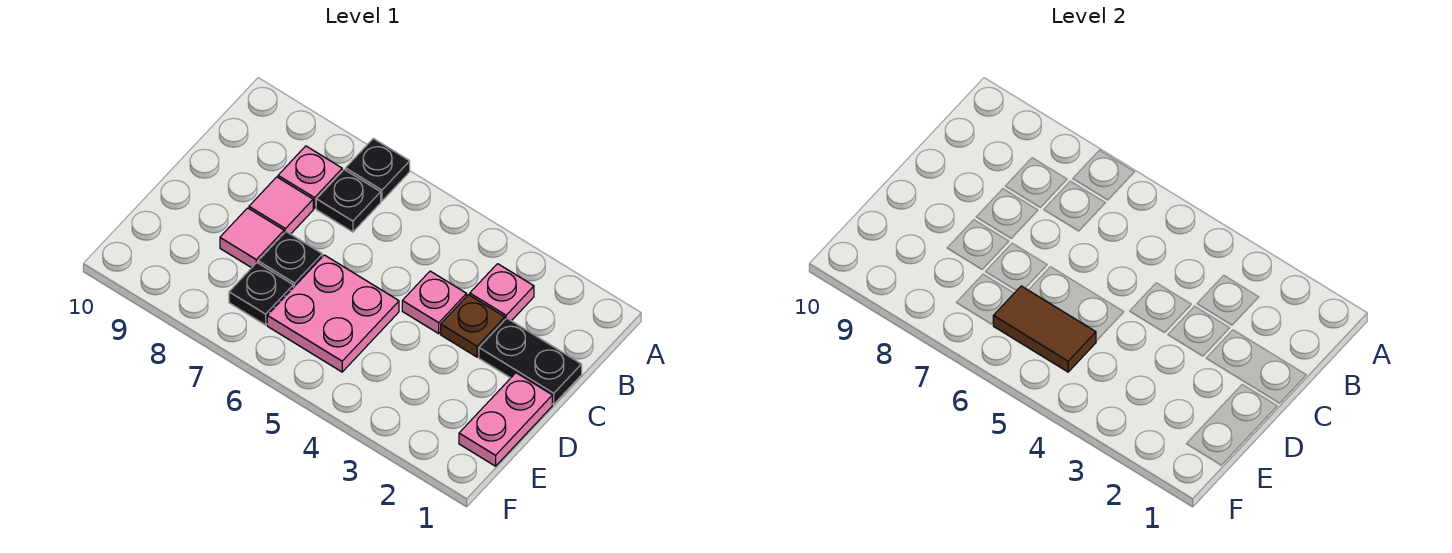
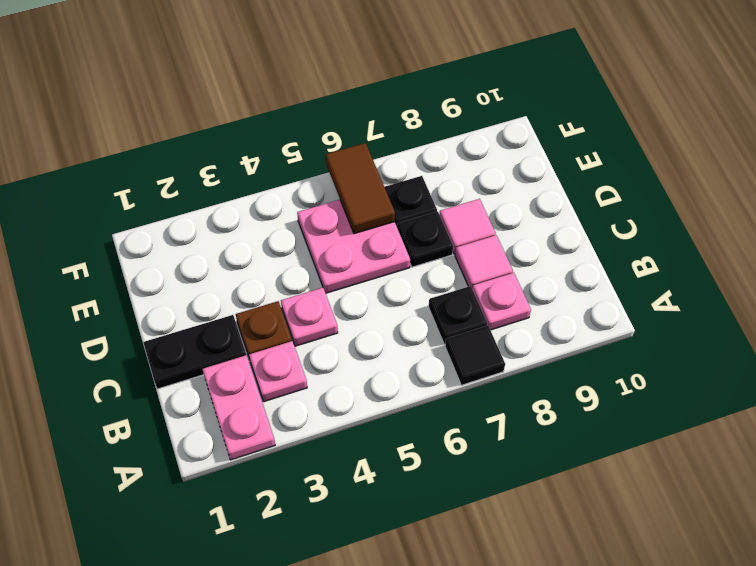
black plate A7 level 1 -> black tile A7 level 1
pink plate D1:E1 level 1 -> pink plate A2:B2 level 1
brown tile E5:E6 level 2 -> brown tile E6:F6 level 2

